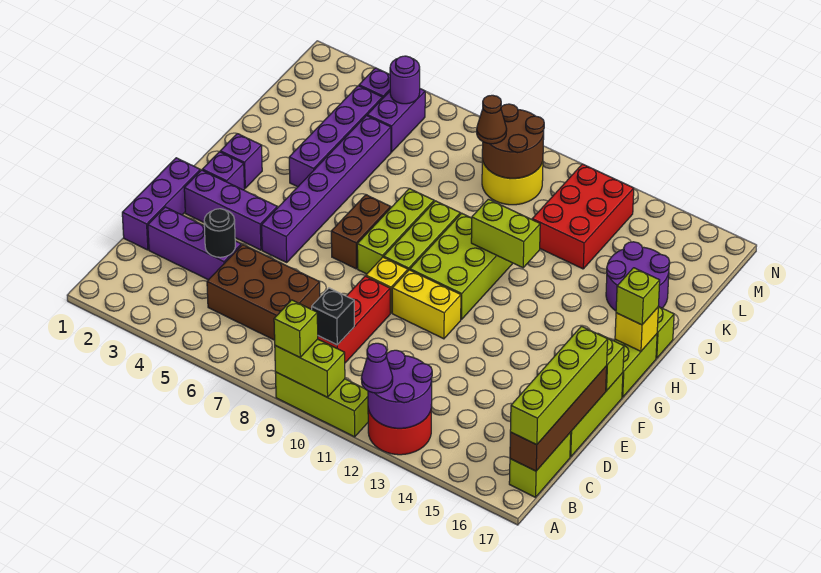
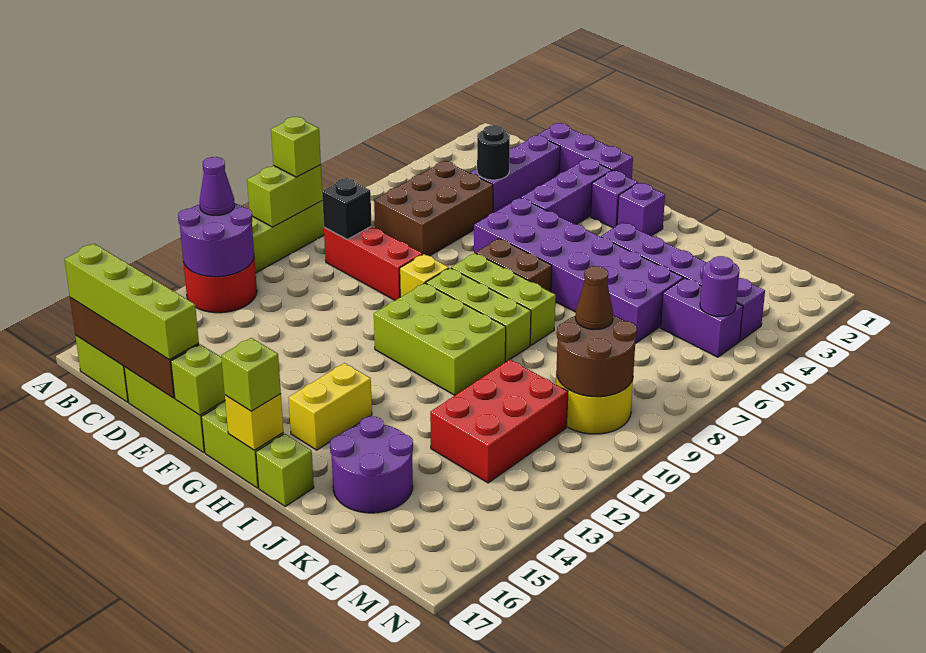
purple brick F5:K5 level 1 -> purple brick F5:K6 level 1
yellow brick F10:F11 level 1 -> yellow brick H14:H15 level 1
lime brick I11:I12 level 2 -> none
red brick K12:M13 level 1 -> red brick K11:L13 level 1

